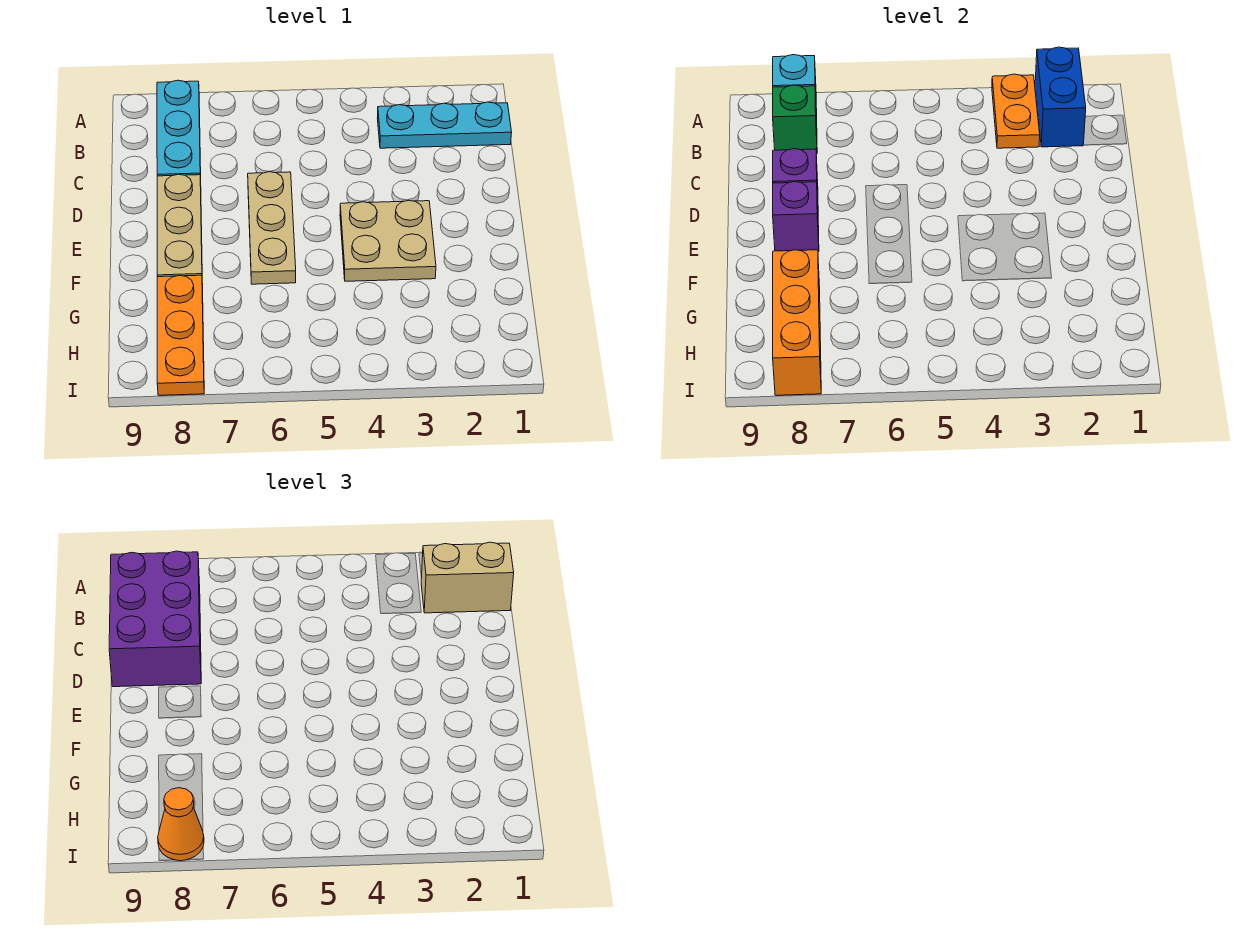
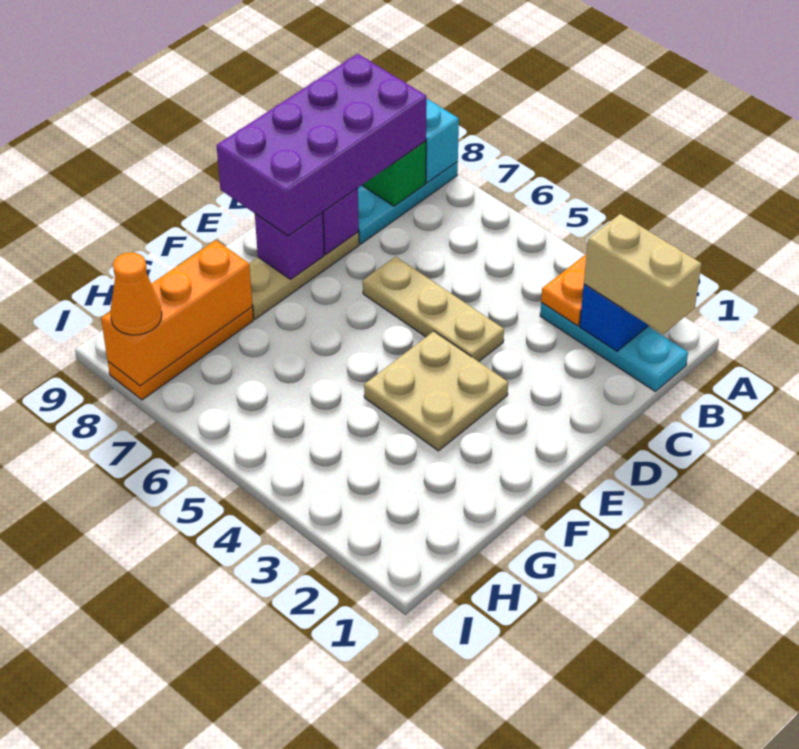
purple brick B8:D9 level 3 -> purple brick B8:E9 level 3
tan plate D6:F6 level 1 -> tan plate D4:D6 level 1

